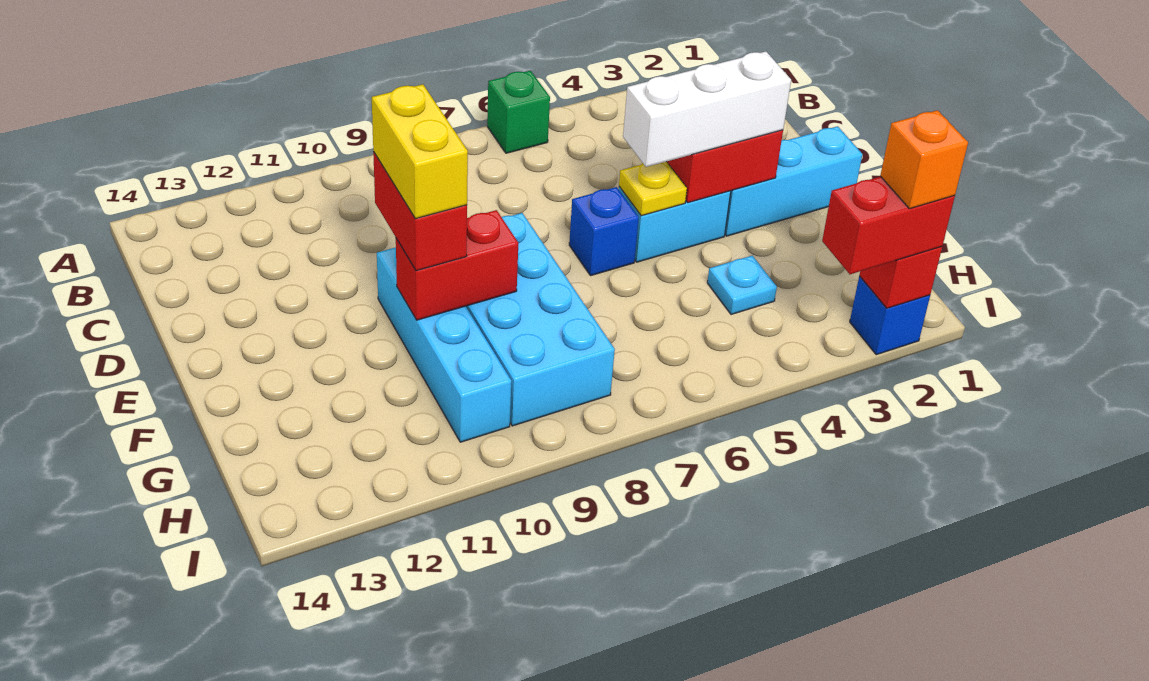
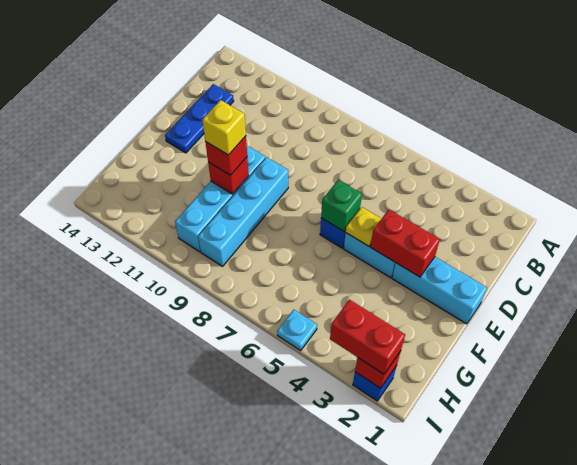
green brick A6 level 1 -> green brick E6 level 2
none -> blue plate C13:E13 level 1
white brick E3:E5 level 3 -> none
cyan brick E8:H9 level 1 -> cyan brick E9:H9 level 1
red brick E10:F10 level 3 -> red brick F10 level 3
yellow brick E10:F10 level 4 -> yellow brick F10 level 4
red brick F9:F10 level 2 -> red brick F10 level 2
cyan plate G4 level 1 -> cyan plate I5 level 1
orange brick I2 level 4 -> none

